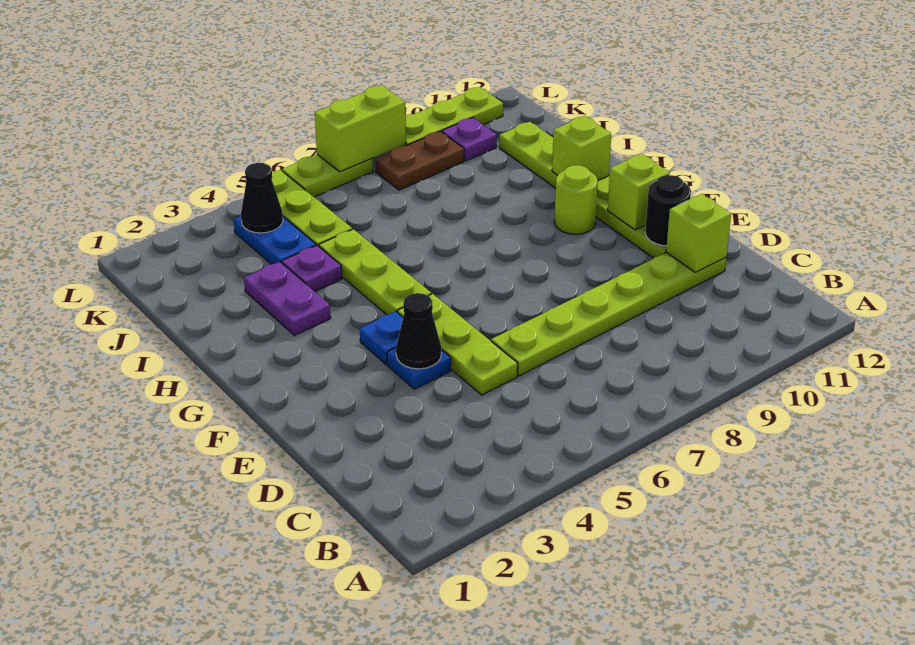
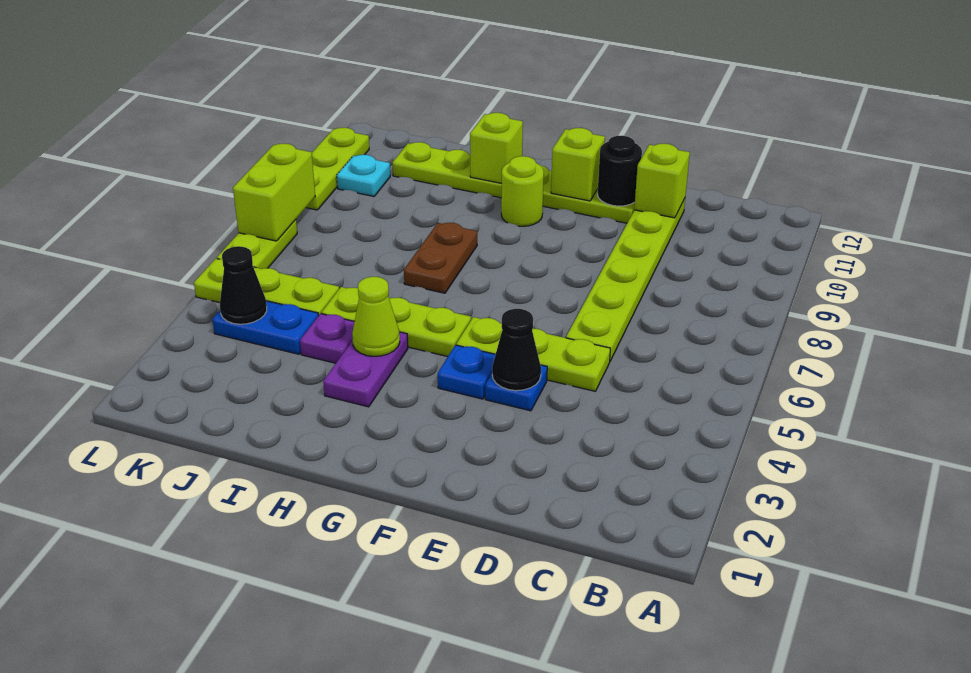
purple plate H3:I3 level 1 -> purple plate H3:H4 level 1
none -> lime cone H4 level 2
brown plate K8:K9 level 1 -> brown plate H7:H8 level 1
purple plate K10 level 1 -> cyan plate K10 level 1

